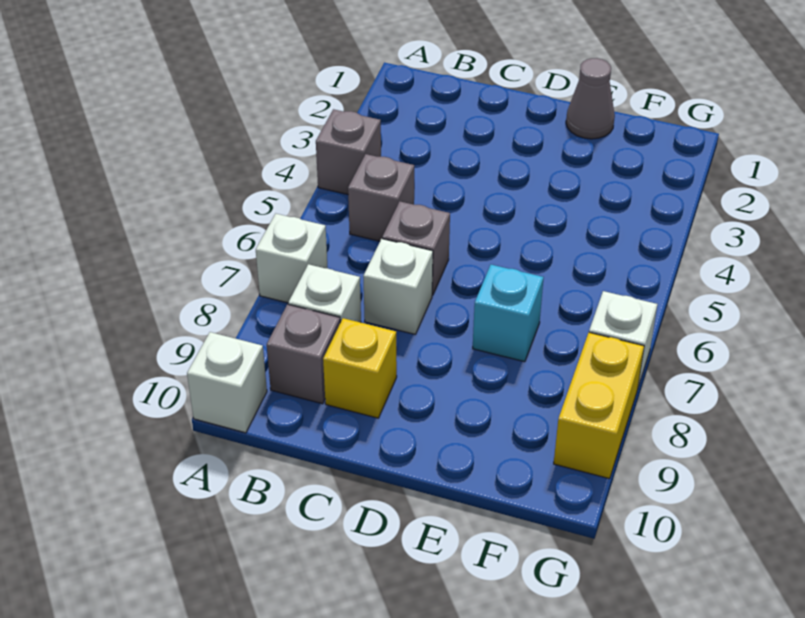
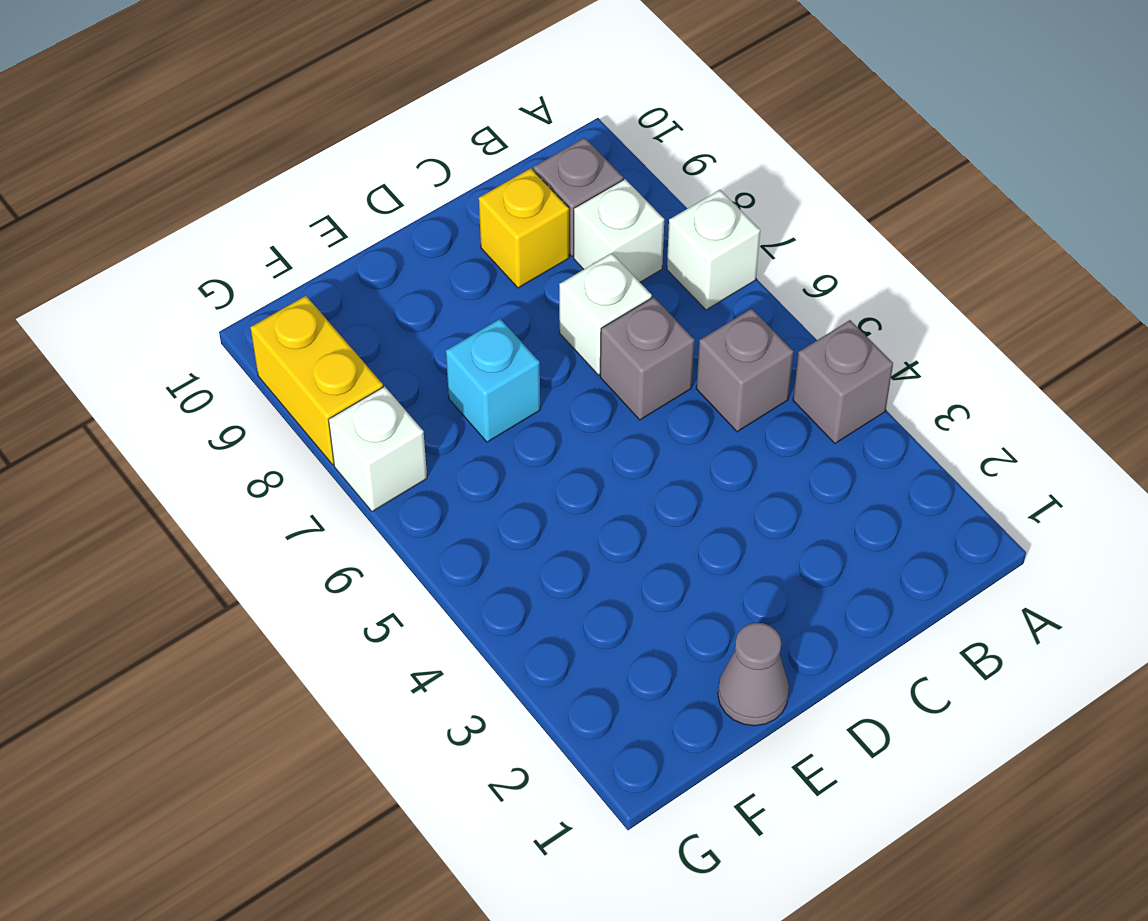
white brick A10 level 1 -> none

